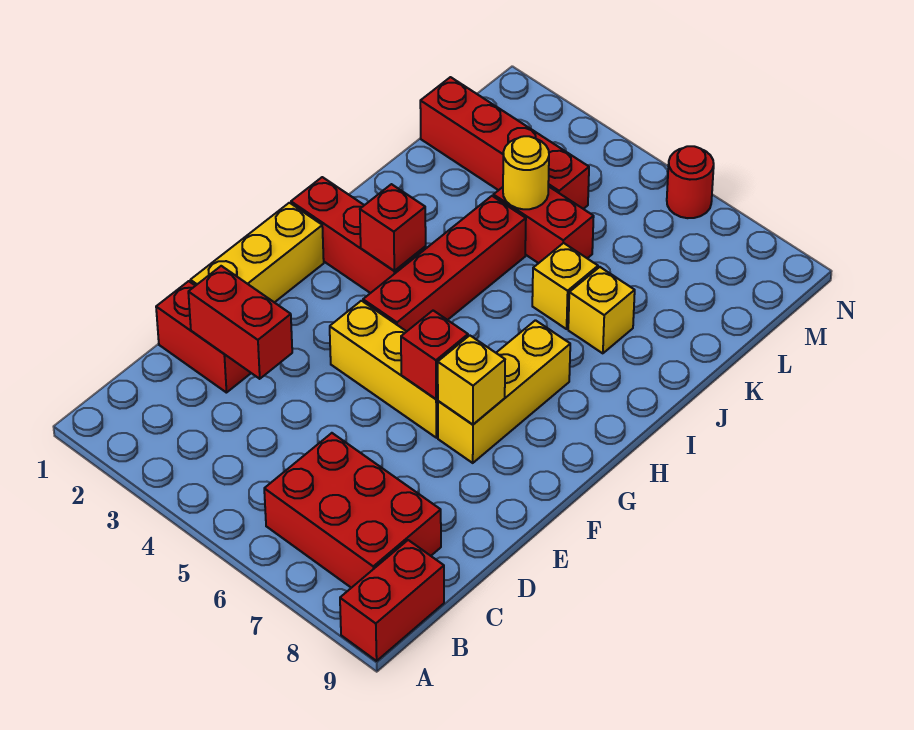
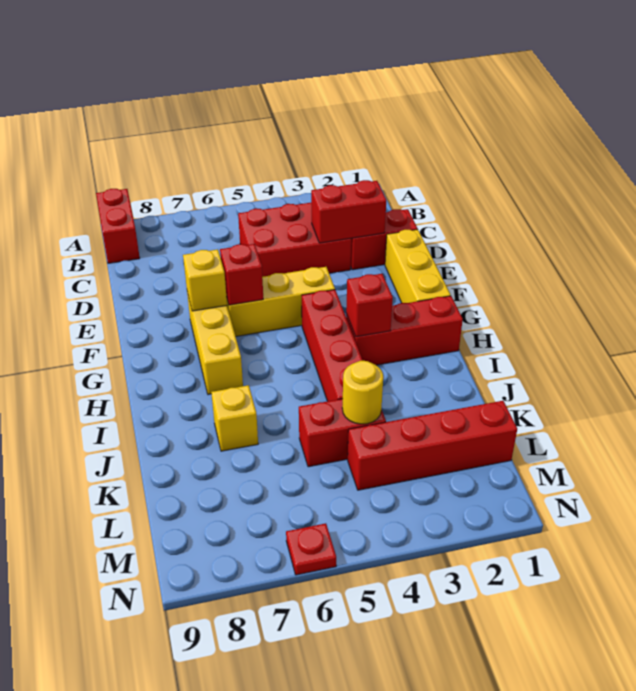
red brick B6:C8 level 1 -> red brick C3:D5 level 1
yellow brick J6 level 1 -> none
red round brick N6 level 1 -> red plate N6 level 1

